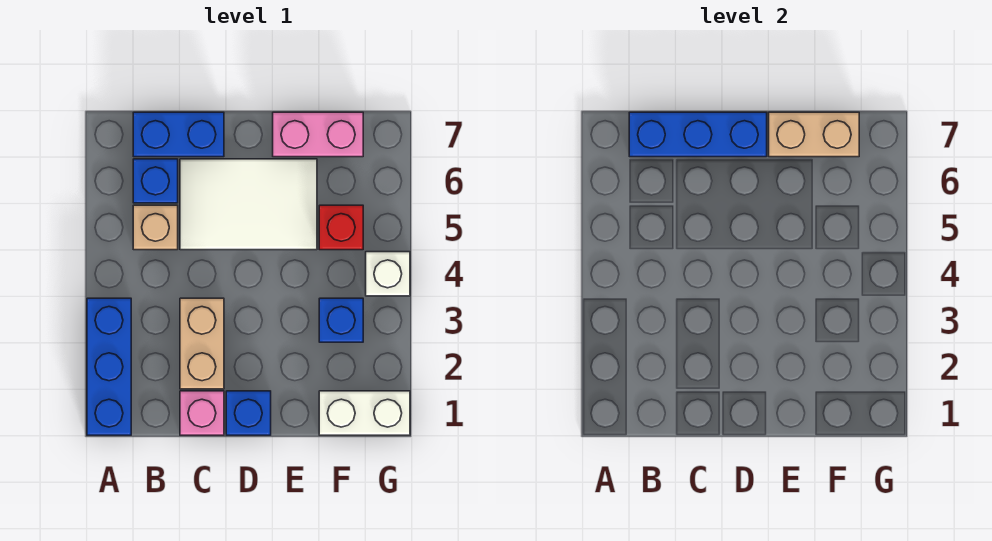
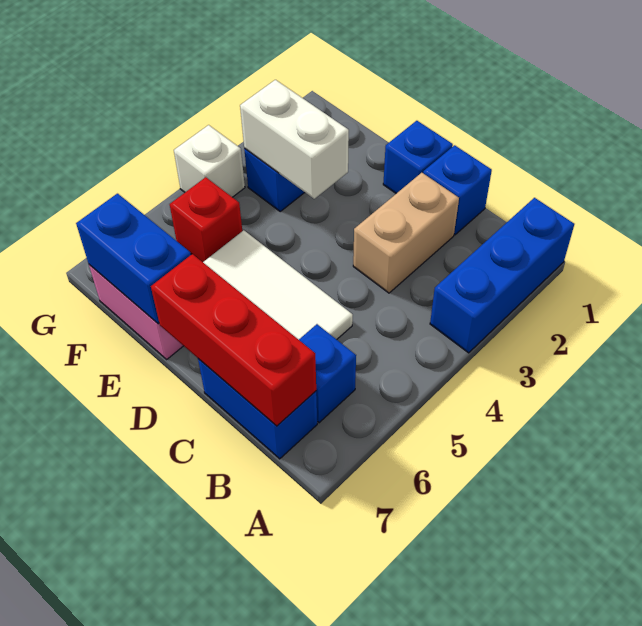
tan brick B5 level 1 -> none
blue brick B7:D7 level 2 -> red brick B7:D7 level 2
pink brick C1 level 1 -> blue brick C1 level 1
tan brick E7:F7 level 2 -> blue brick E7:F7 level 2
white brick F1:G1 level 1 -> white brick E3:F3 level 2

